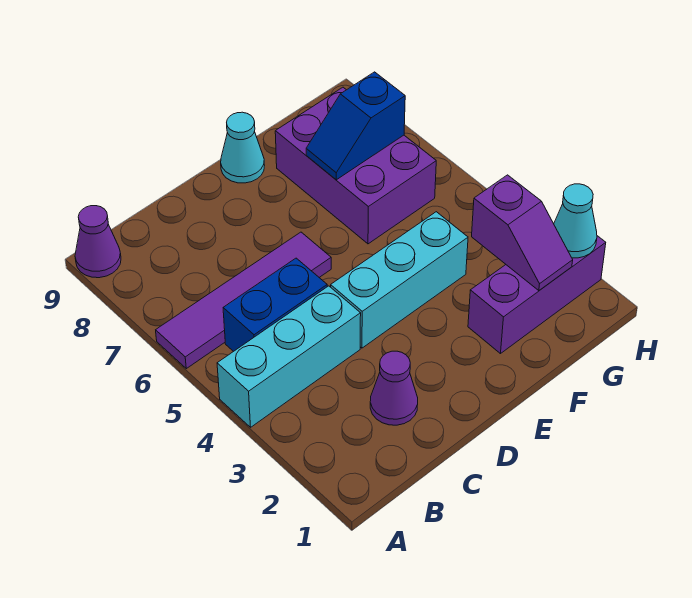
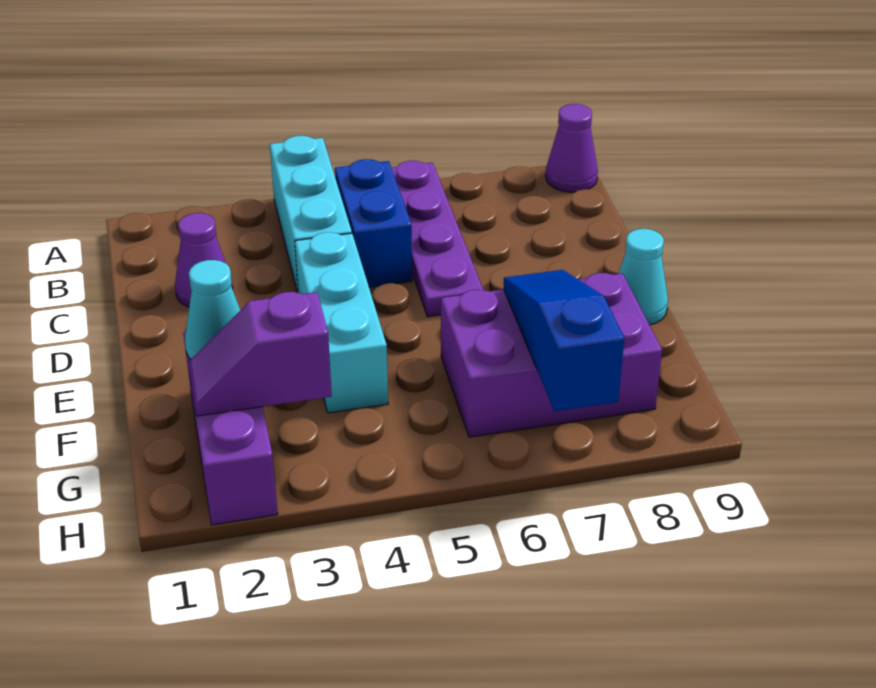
purple tile A6:D6 level 1 -> purple plate A6:D6 level 1
blue slope F7:G7 level 2 top G -> blue slope F7:H7 level 2 top H
cyan cone H2 level 2 -> cyan cone F2 level 2

